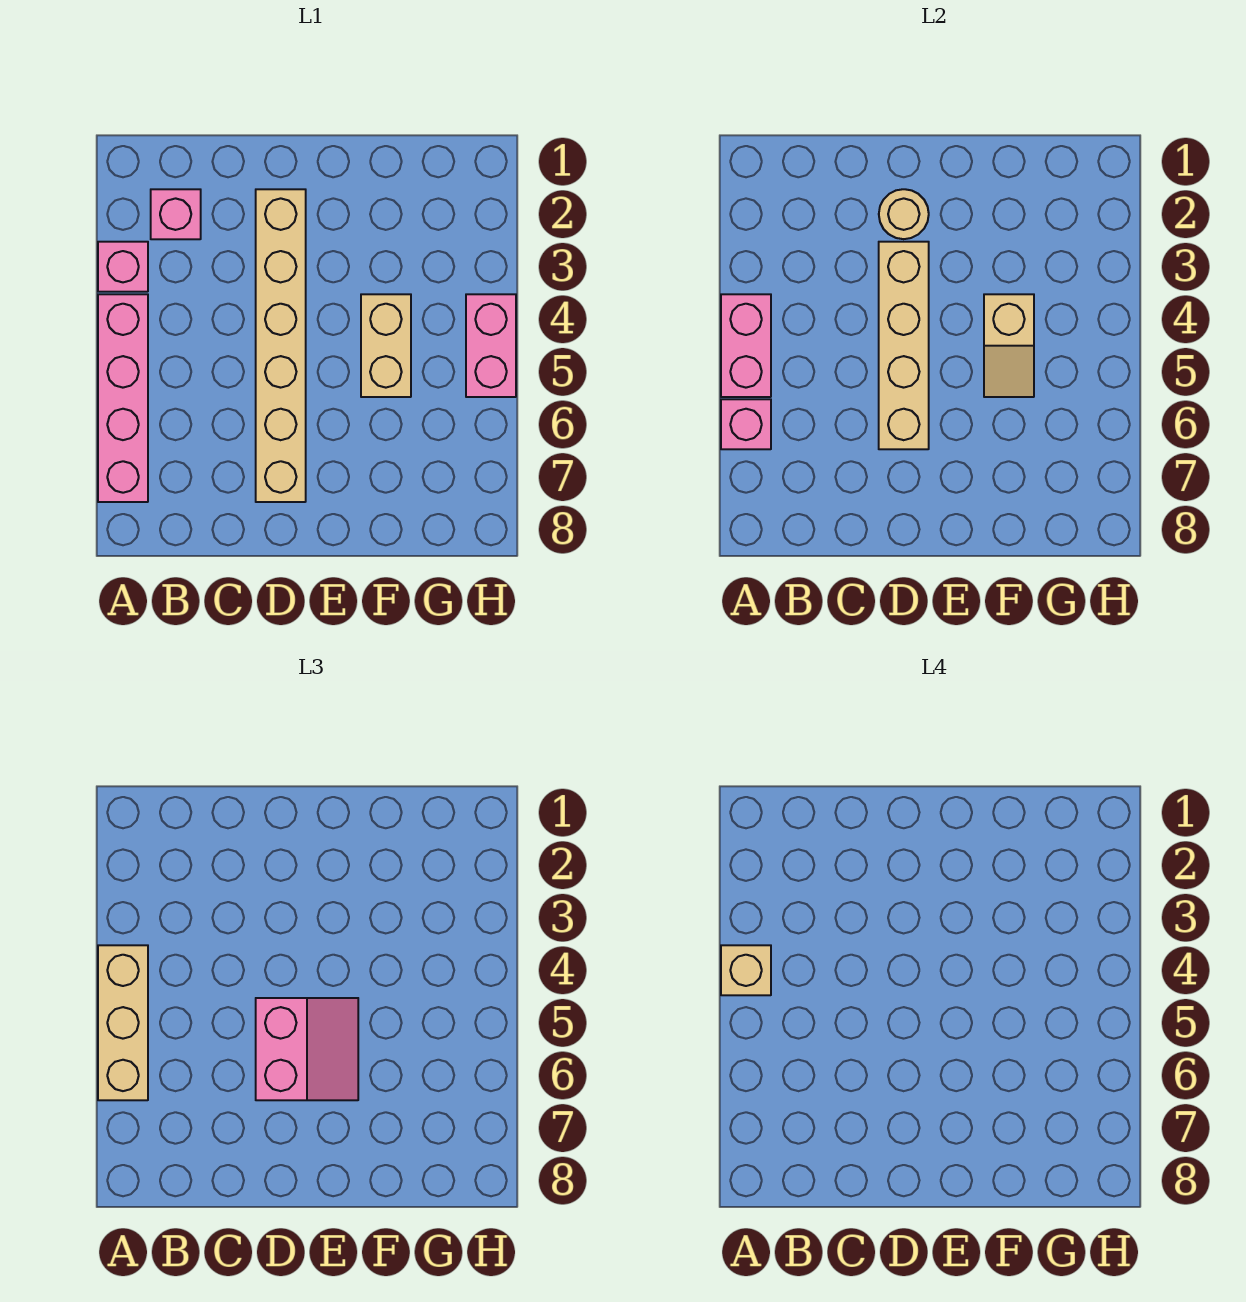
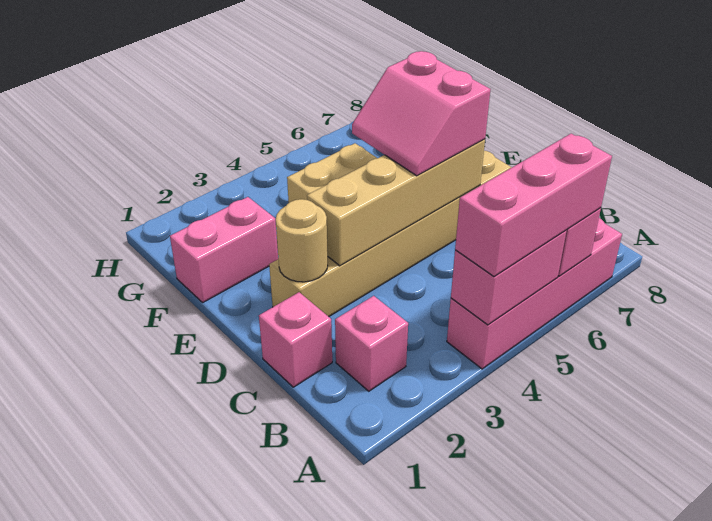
pink brick A3 level 1 -> pink brick C1 level 1
tan brick A4:A6 level 3 -> pink brick A4:A6 level 3
tan brick A4 level 4 -> none
pink slope D5:E6 level 3 top D -> pink slope D5:E6 level 3 top 6
tan slope F4:F5 level 2 top 4 -> none
pink brick H4:H5 level 1 -> pink brick F1:F2 level 1

